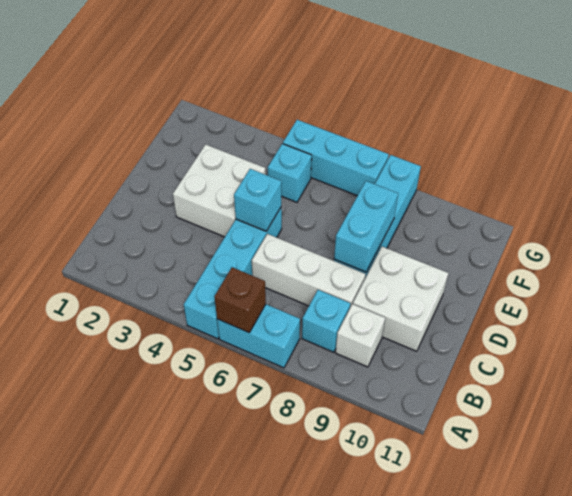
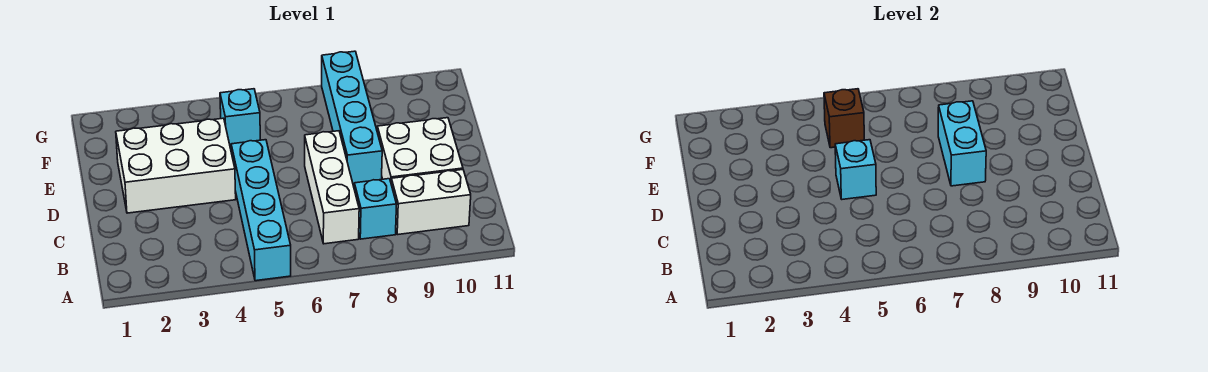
cyan brick A6:A7 level 1 -> none
brown brick A6 level 2 -> brown brick F5 level 2
white brick B9 level 1 -> white brick B9:B10 level 1
white brick C6:C8 level 1 -> white brick B7:D7 level 1
white brick D3:E4 level 1 -> white brick D2:E4 level 1
cyan brick G5:G7 level 1 -> none

